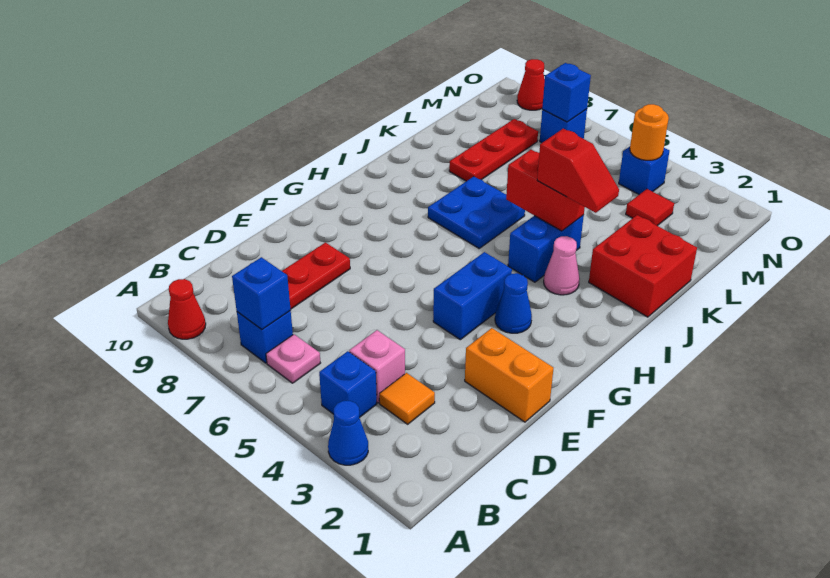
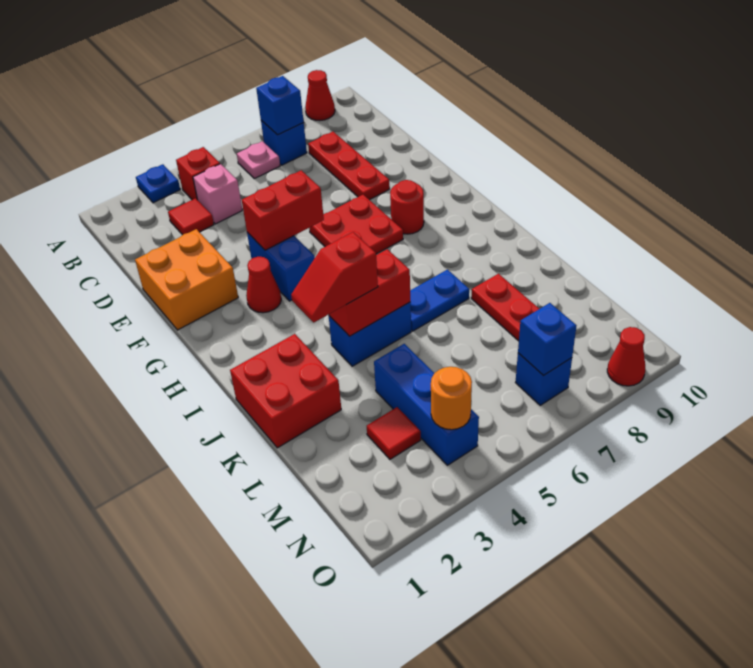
blue cone A3 level 1 -> blue plate A3 level 1
blue brick B4 level 1 -> red brick B4 level 1
orange tile C3 level 1 -> red tile C3 level 1
orange brick E1:E2 level 1 -> orange brick E1:F2 level 1
none -> red brick F4:F5 level 2
none -> red plate F6:G7 level 1
blue cone G3 level 1 -> red cone G3 level 1
none -> red round brick G8 level 1
pink cone I3 level 1 -> none
blue brick I4:J4 level 1 -> blue brick J4:J5 level 1
blue plate I6:J7 level 1 -> blue plate J6:J7 level 1
blue brick N4 level 1 -> blue brick L4:N4 level 1

